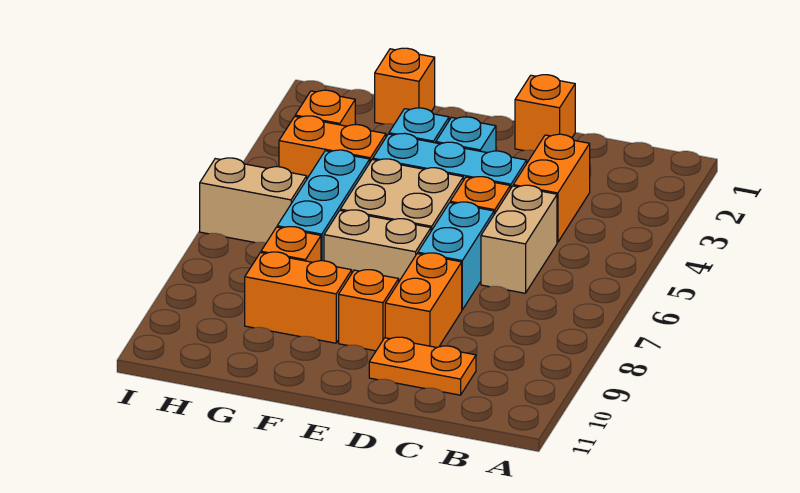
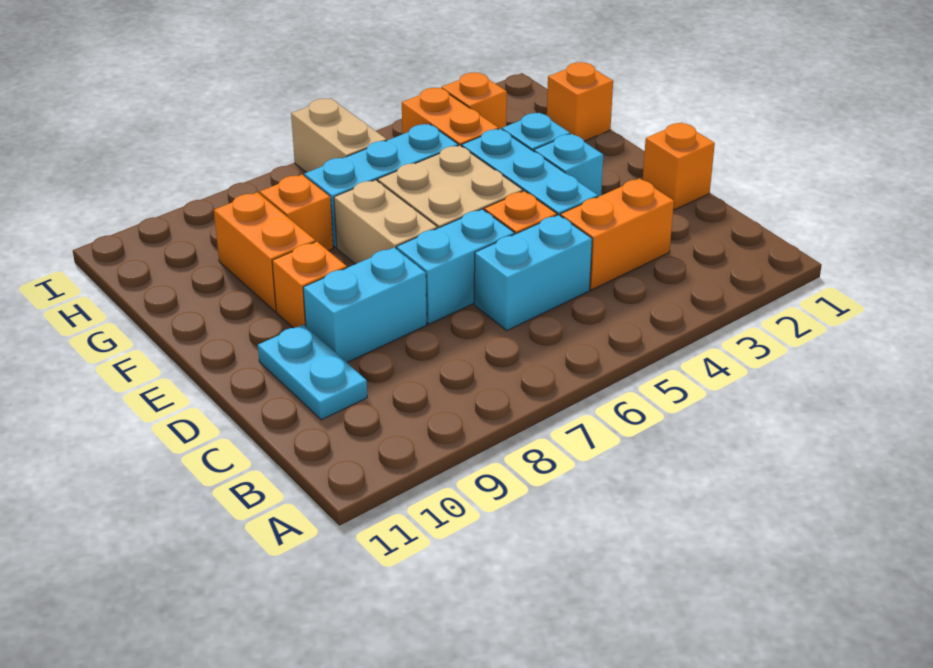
tan brick C5:C6 level 1 -> cyan brick C5:C6 level 1
orange plate C10:D10 level 1 -> cyan plate C10:D10 level 1
orange brick D8:D9 level 1 -> cyan brick D8:D9 level 1

